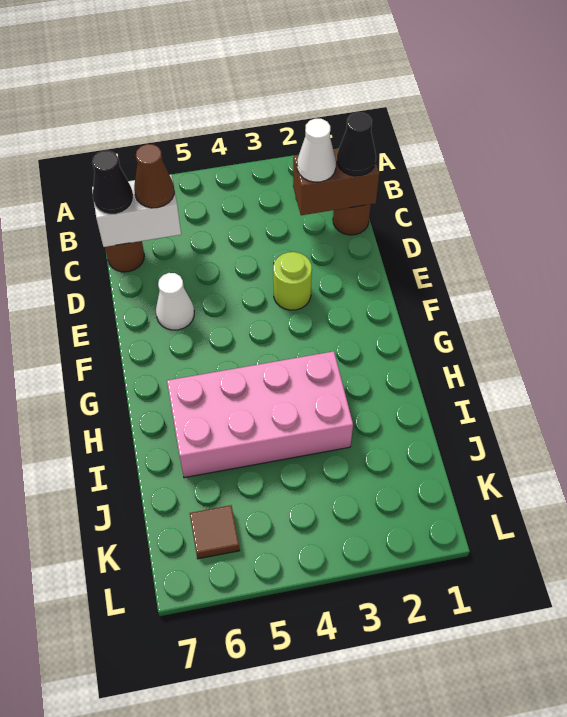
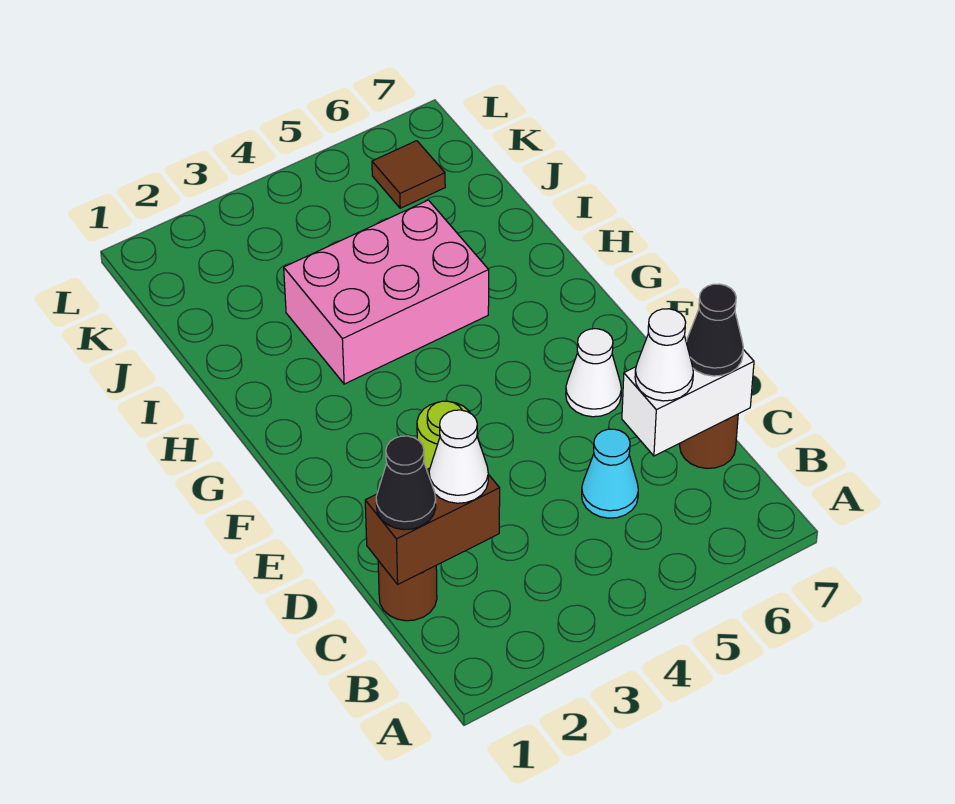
none -> cyan cone C5 level 1
brown cone C6 level 3 -> white cone C6 level 3
pink brick H3:I6 level 1 -> pink brick H3:I5 level 1

